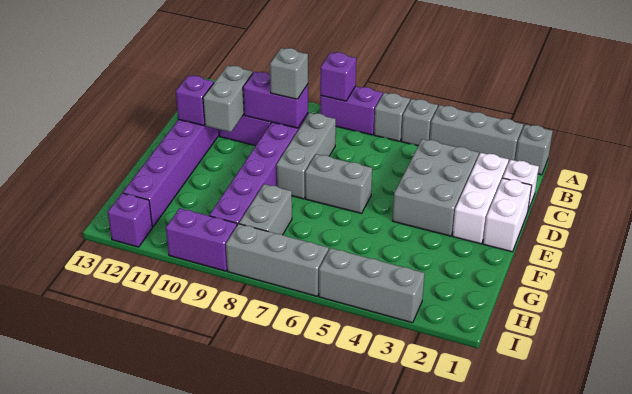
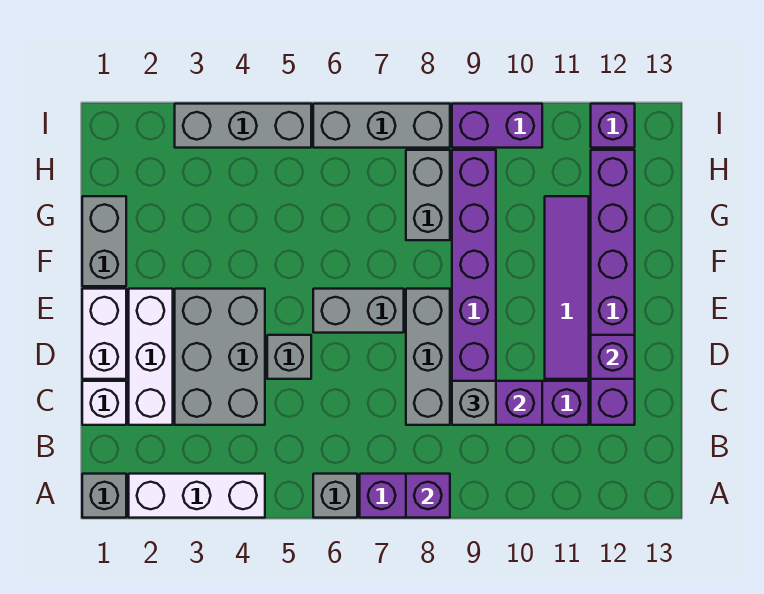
grey brick A2:A4 level 1 -> white brick A2:A4 level 1
grey brick A5 level 1 -> grey brick D5 level 1
grey brick C11:D11 level 2 -> grey brick F1:G1 level 1
none -> purple tile D11:G11 level 1

